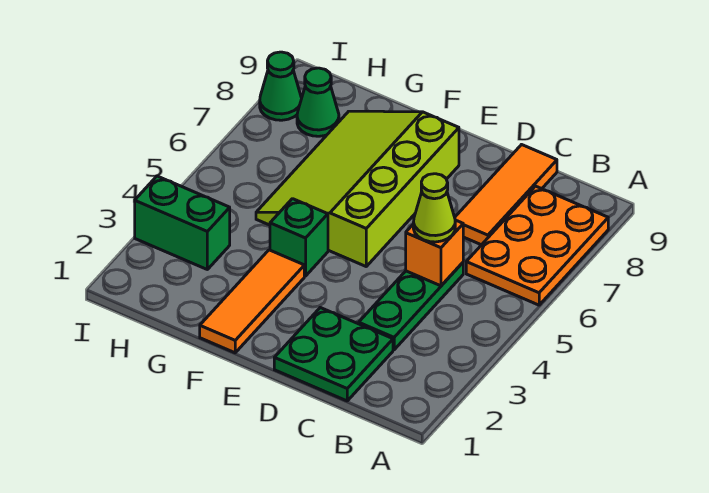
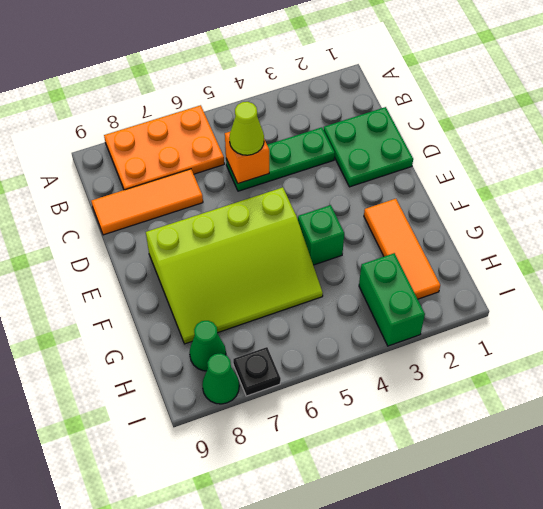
orange tile F1:F3 level 1 -> orange tile F2:H2 level 1
none -> black plate I7 level 1

